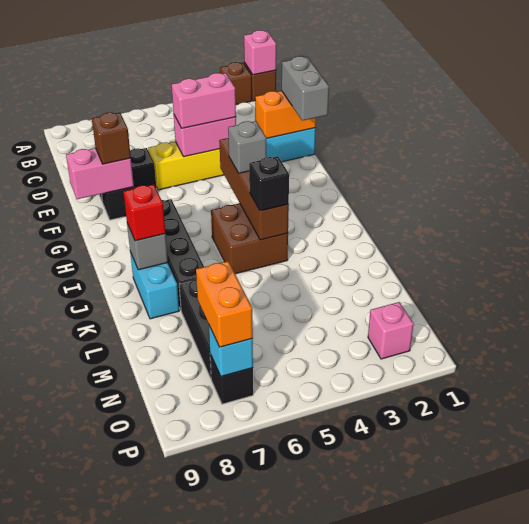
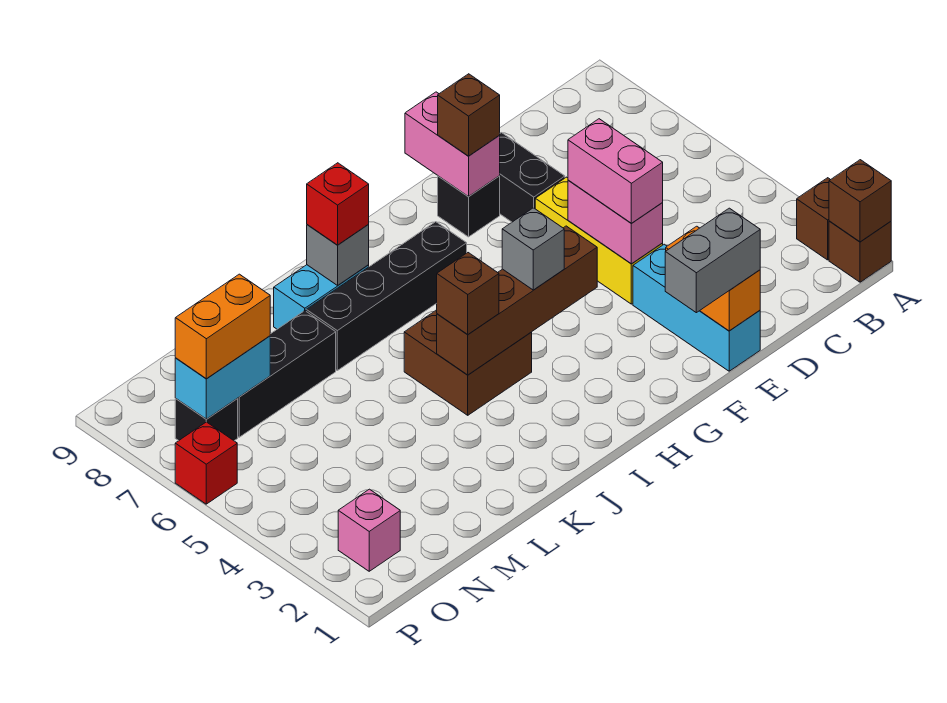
pink brick A1 level 2 -> brown brick A1 level 2
black brick J4 level 3 -> brown brick J4 level 3
cyan brick O7 level 2 -> cyan brick N7:O7 level 2
none -> red brick P6 level 1

